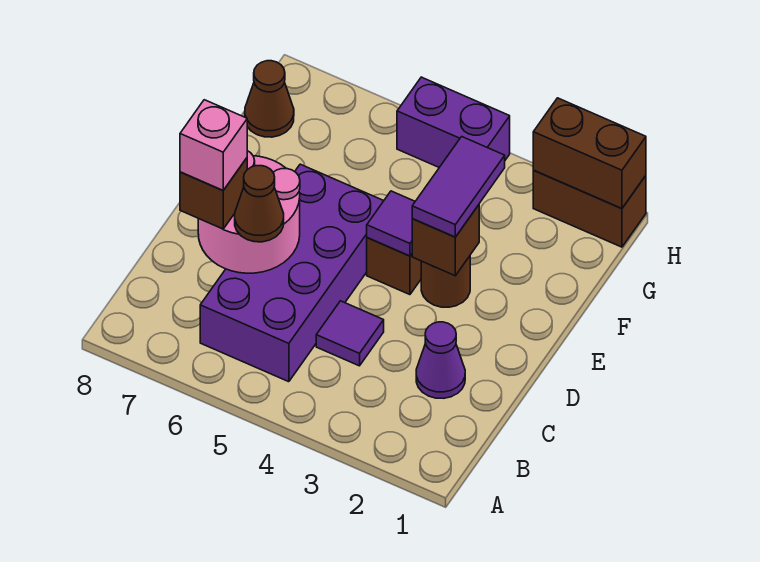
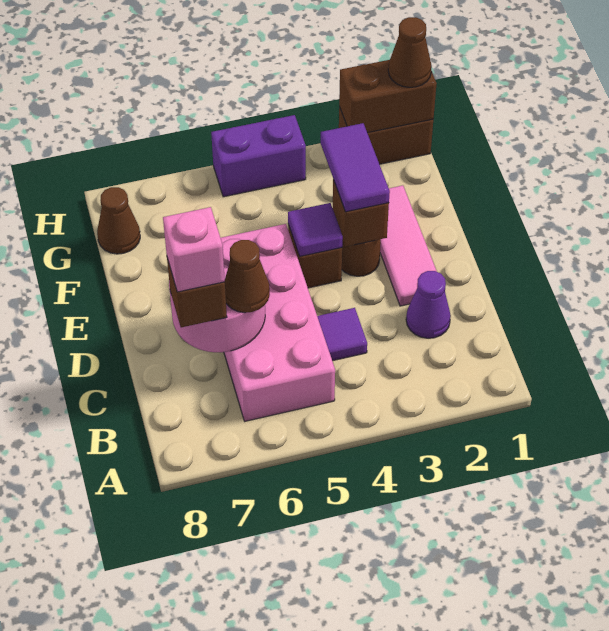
purple brick B5:E6 level 1 -> pink brick B5:E6 level 1
none -> pink tile D2:F2 level 1
none -> brown cone H1 level 3

